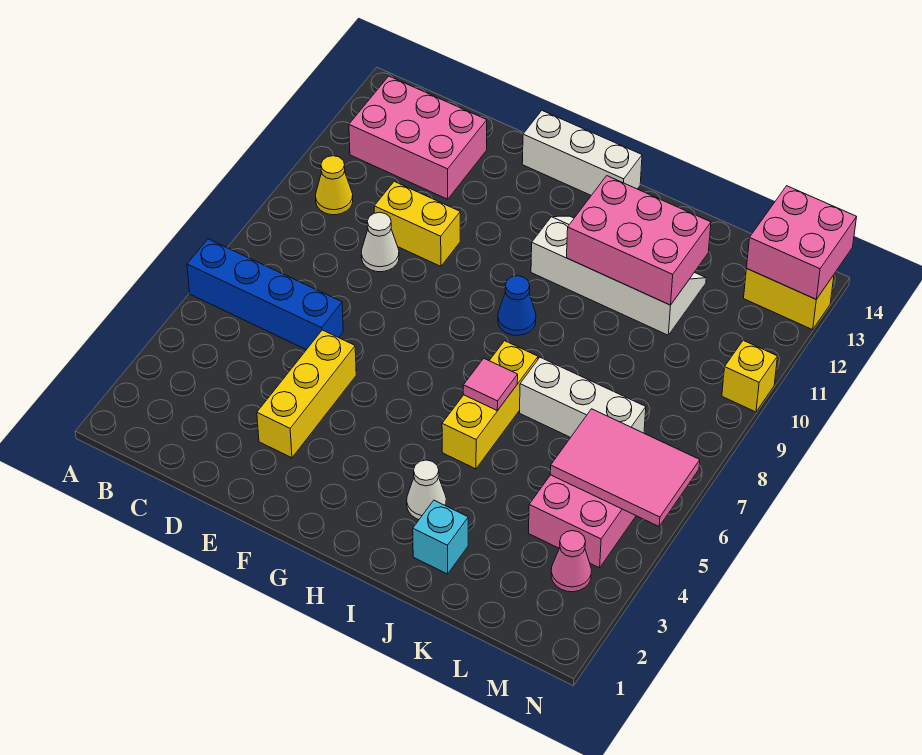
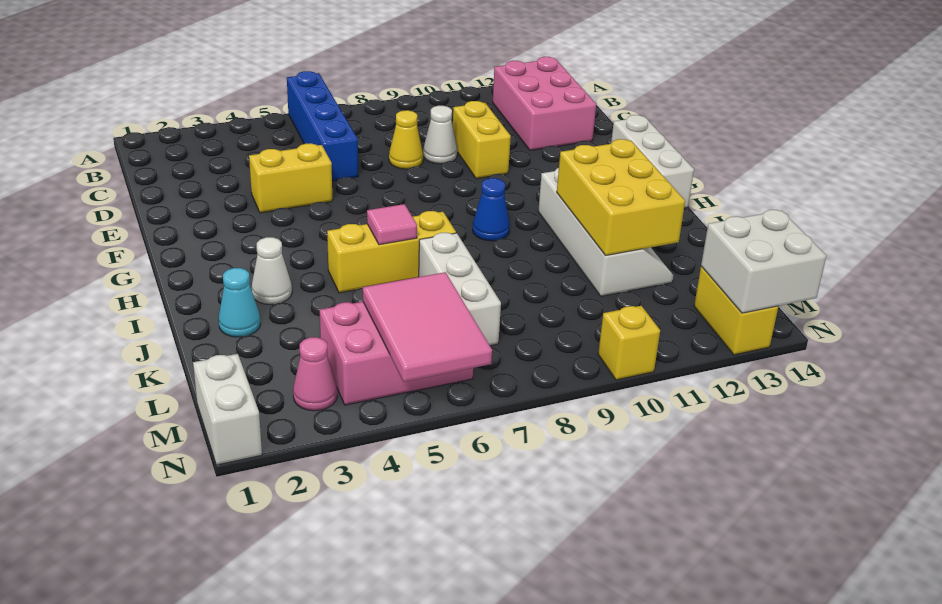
yellow cone B10 level 1 -> yellow cone D8 level 1
yellow brick E3:E5 level 1 -> yellow brick E4:E5 level 1
pink brick I11:K12 level 2 -> yellow brick I11:K12 level 2
cyan brick J2 level 1 -> cyan cone J2 level 1
none -> white brick M1:N1 level 1
pink brick M13:N14 level 2 -> white brick M13:N14 level 2

